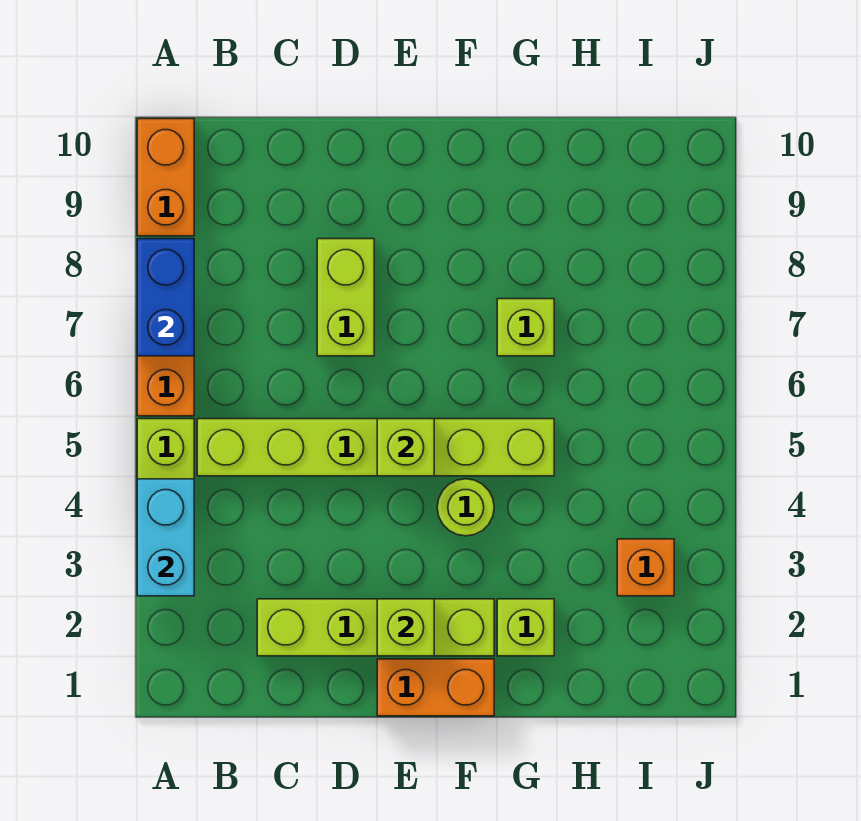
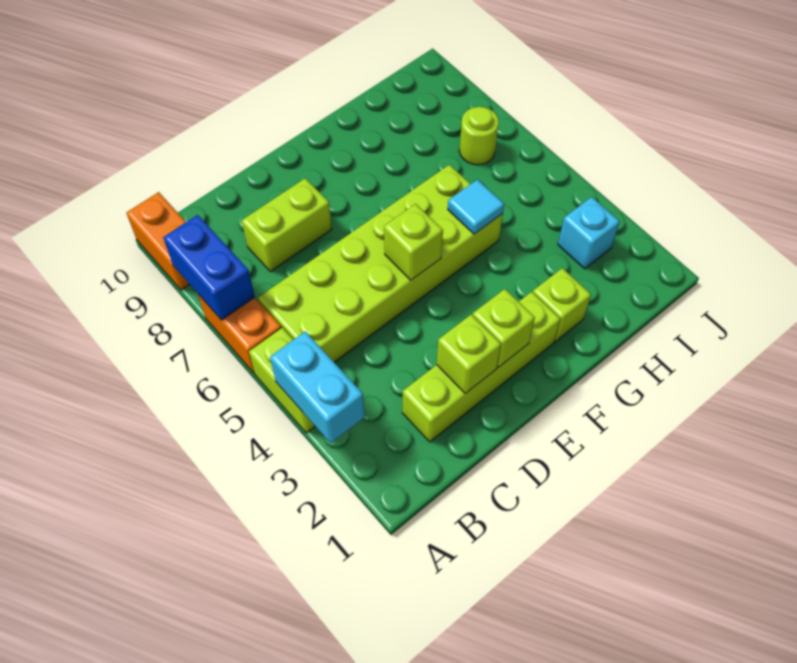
lime brick B5:G5 level 1 -> lime brick B5:G6 level 1
lime brick D7:D8 level 1 -> lime brick C8:D8 level 1
orange brick E1:F1 level 1 -> none
lime round brick F4 level 1 -> lime round brick I7 level 1
none -> cyan tile G5 level 2
lime brick G7 level 1 -> lime brick D2 level 2
orange brick I3 level 1 -> cyan brick I3 level 1

